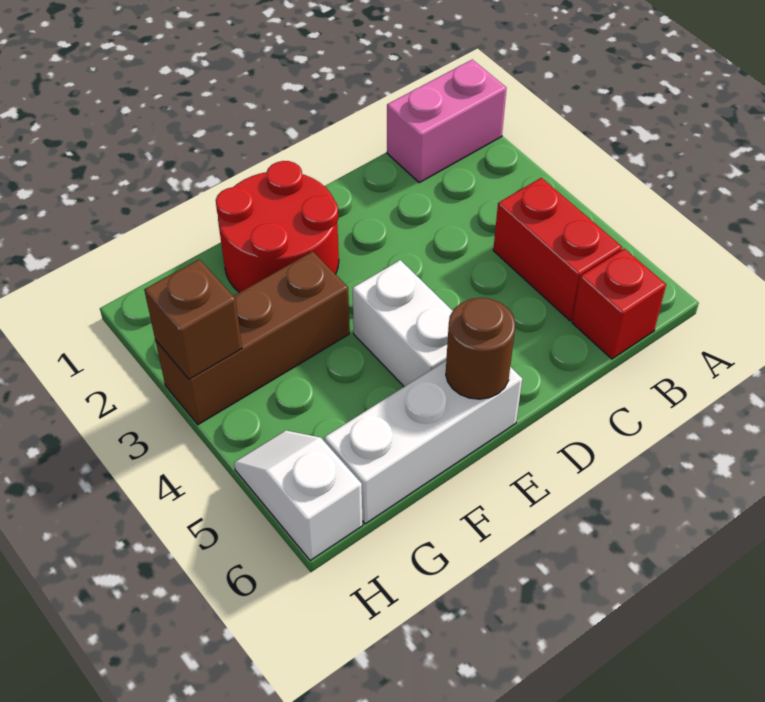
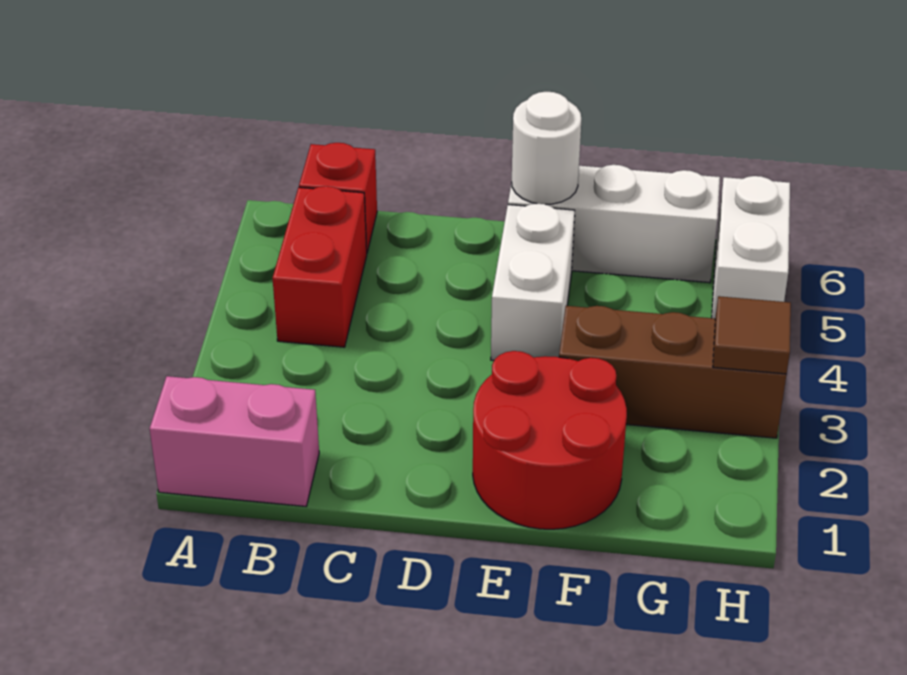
brown round brick E6 level 2 -> white round brick E6 level 2
brown brick H3 level 2 -> brown tile H3 level 2
white slope H5:H6 level 1 top 6 -> white brick H5:H6 level 1

